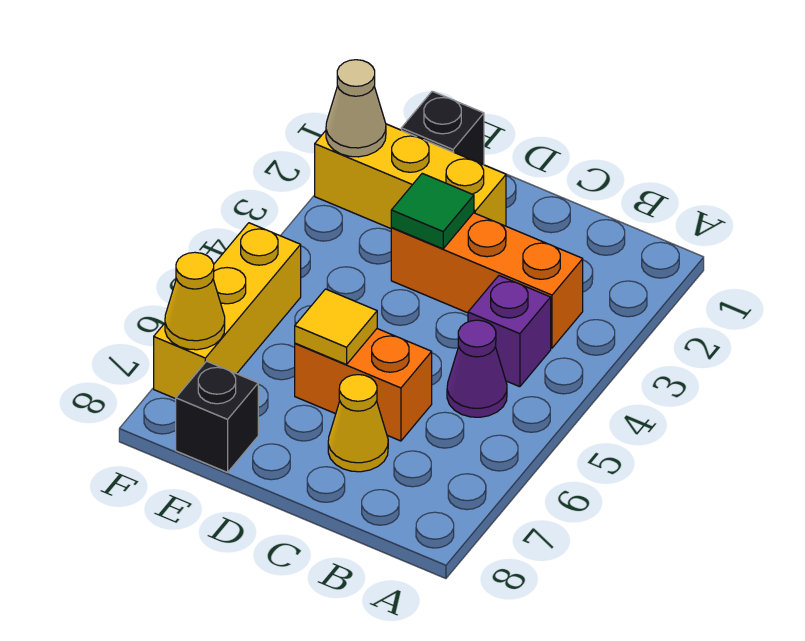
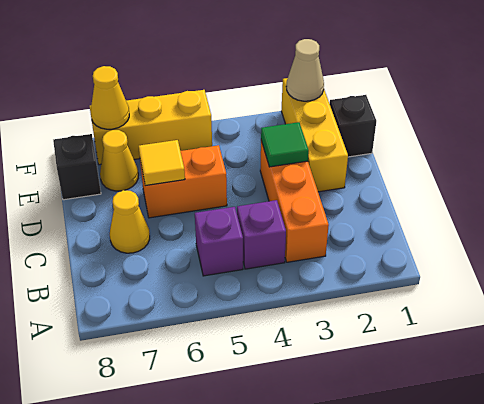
purple cone B5 level 1 -> purple brick B5 level 1
orange brick C6:D6 level 1 -> orange brick D5:D6 level 1
none -> yellow cone E7 level 1

